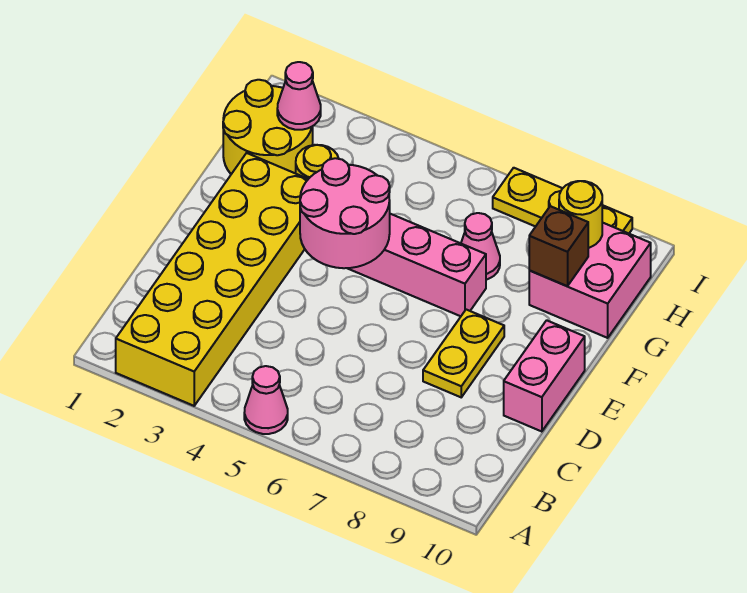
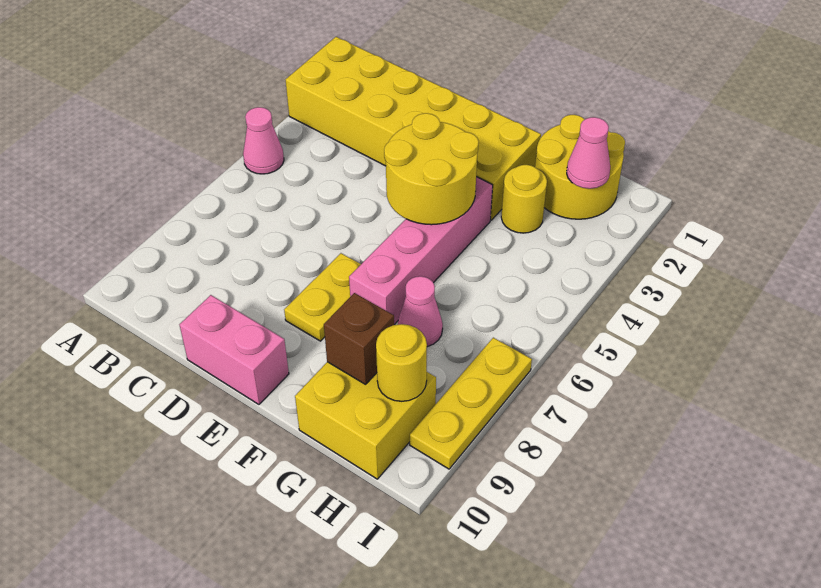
yellow plate D8:E8 level 1 -> yellow plate E7:E8 level 1
pink round brick E4:F5 level 2 -> yellow round brick E4:F5 level 2
pink brick G9:H10 level 1 -> yellow brick G9:H10 level 1

